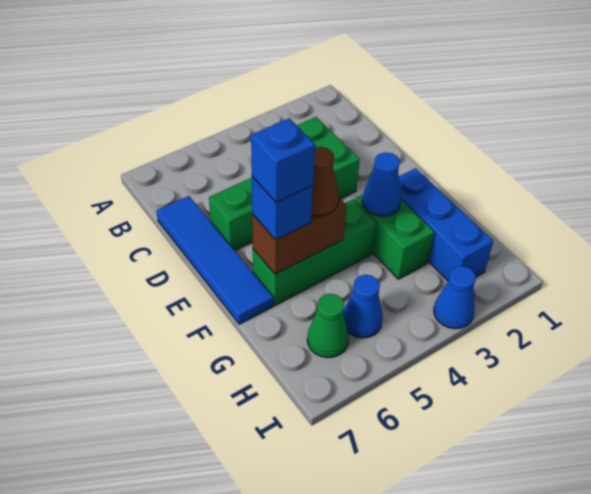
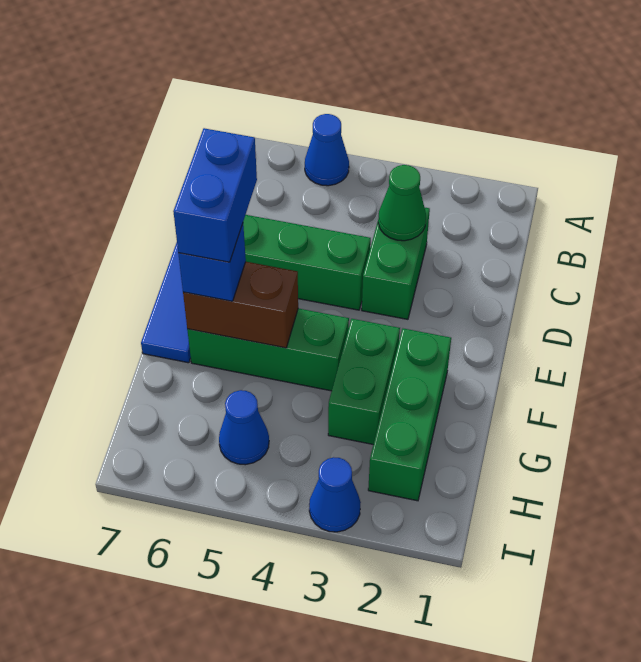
blue brick F2:H2 level 1 -> green brick F2:H2 level 1
blue cone F3 level 2 -> blue cone A5 level 1
brown cone F5 level 3 -> none
blue brick F6 level 4 -> blue brick E6:F6 level 4
green cone H6 level 1 -> green cone C3 level 2

